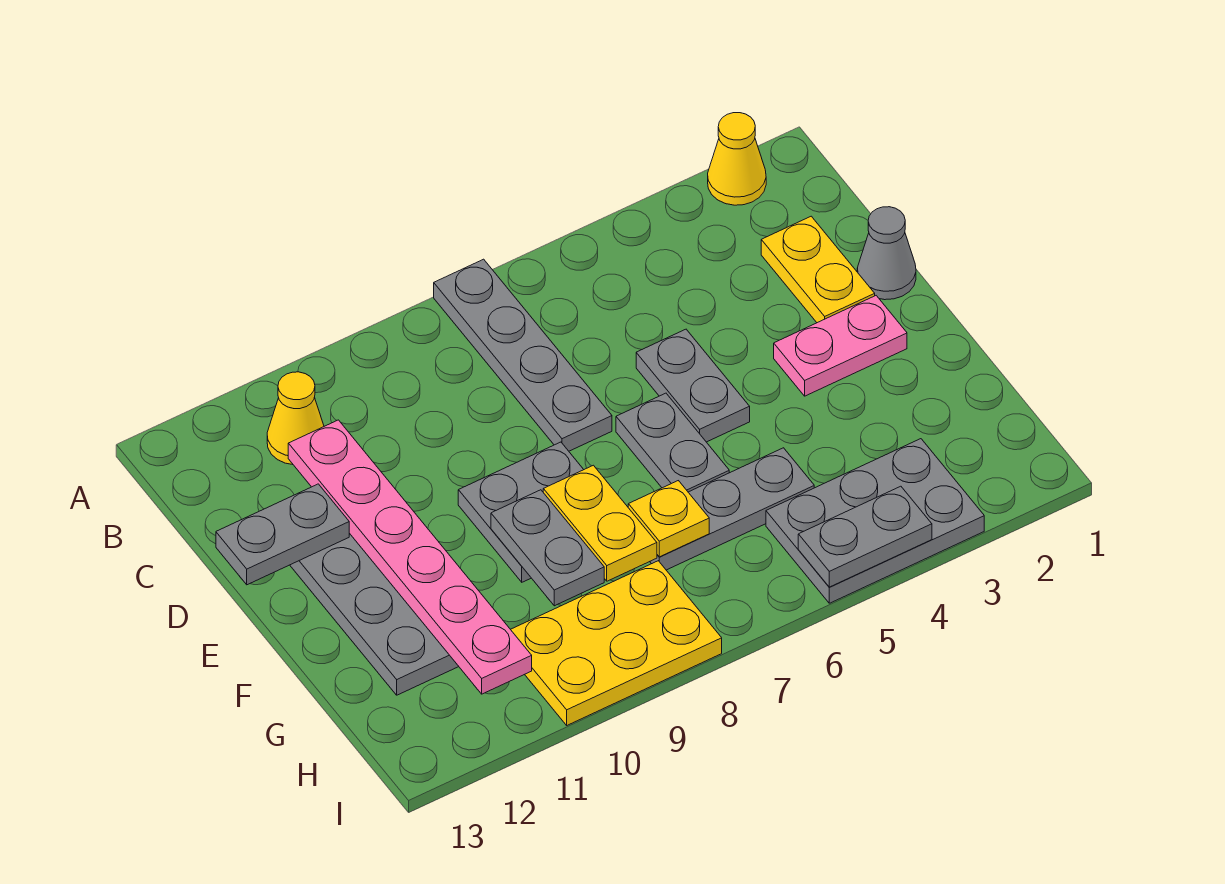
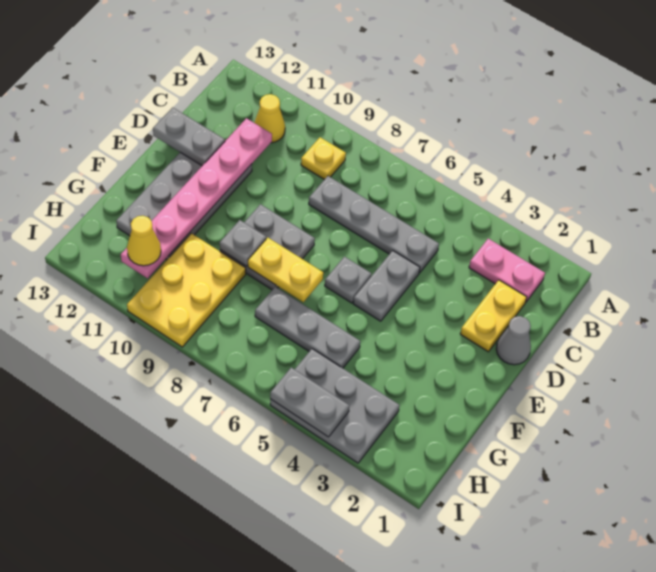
yellow cone A2 level 1 -> yellow cone H11 level 3
grey plate A7:D7 level 1 -> grey plate C5:C8 level 1
pink plate E2:E3 level 1 -> pink plate B2:B3 level 1
grey plate E6:F6 level 1 -> grey plate E6 level 1
yellow plate F8:G8 level 2 -> yellow plate F7:F8 level 2
grey plate F9:G9 level 2 -> grey plate F9 level 2
yellow plate G7 level 2 -> yellow plate B9 level 1
yellow plate H8:I10 level 1 -> yellow plate G9:I10 level 1

